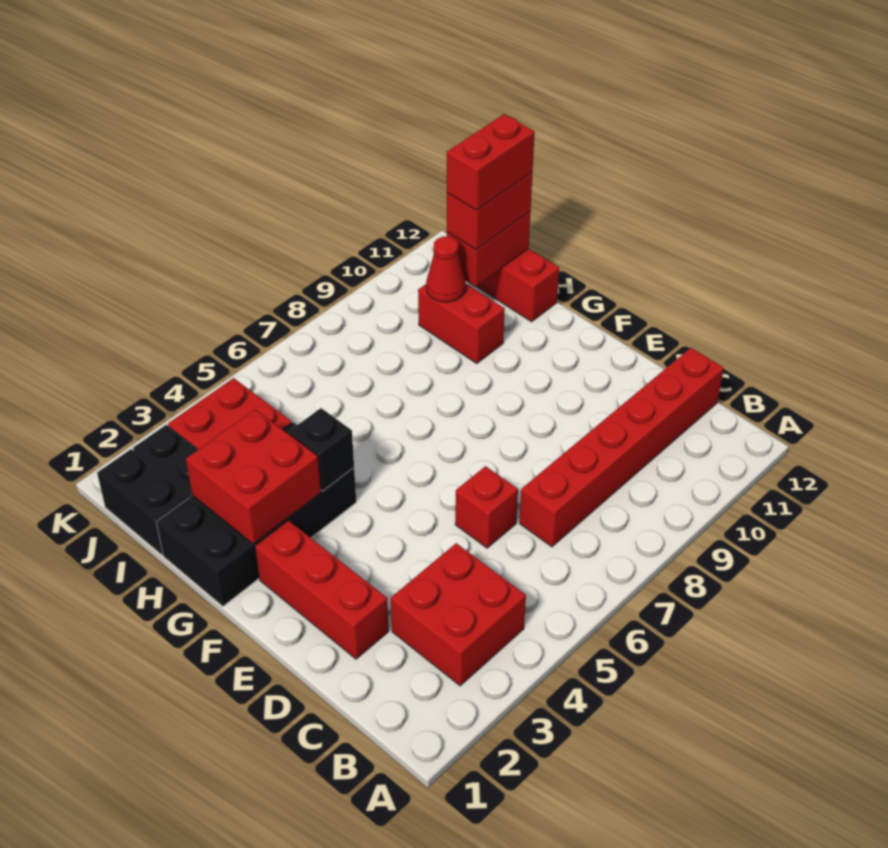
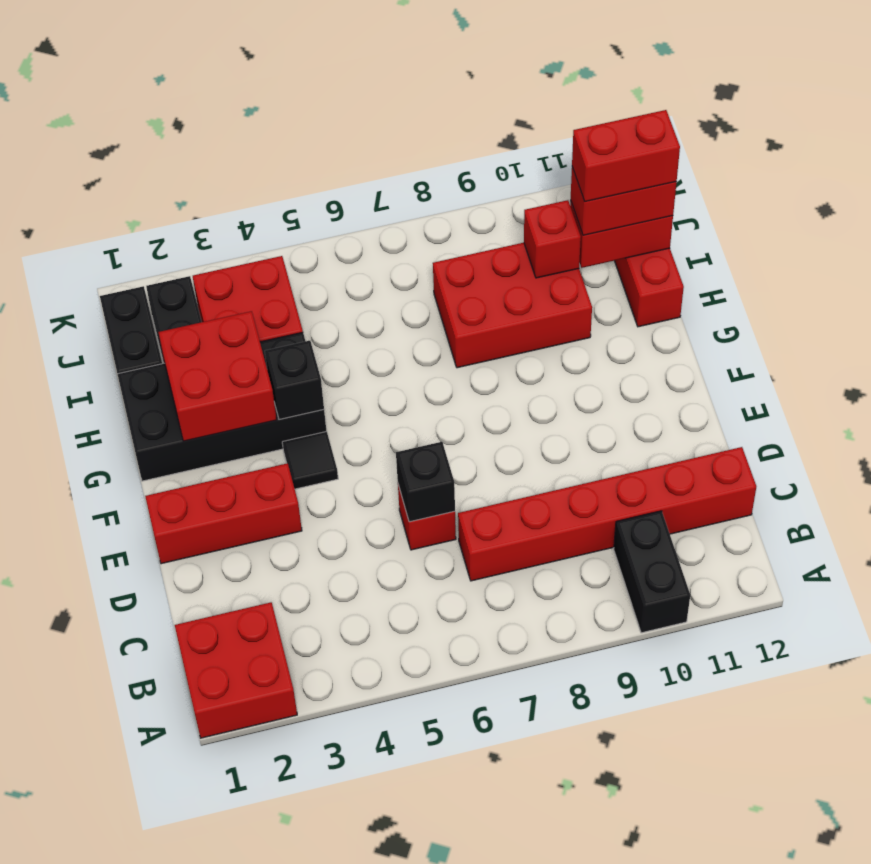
none -> black brick A10:B10 level 1
red brick B3:C4 level 1 -> red brick A1:B2 level 1
red brick D2:F2 level 1 -> red brick E1:E3 level 1
none -> black brick D6 level 2
none -> black tile F4 level 1
red brick H10:I10 level 1 -> red brick H8:I10 level 1
red cone I10 level 2 -> red brick I10 level 2

